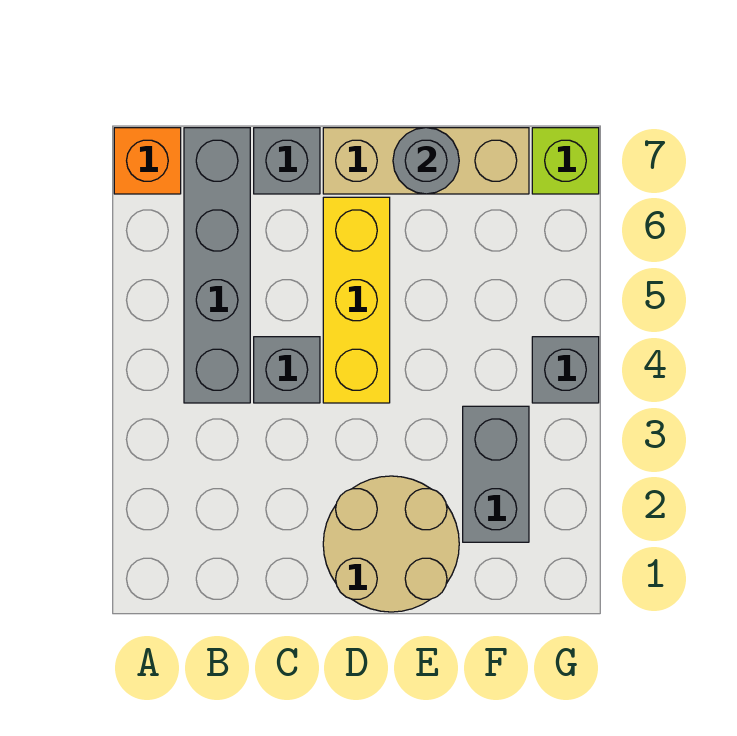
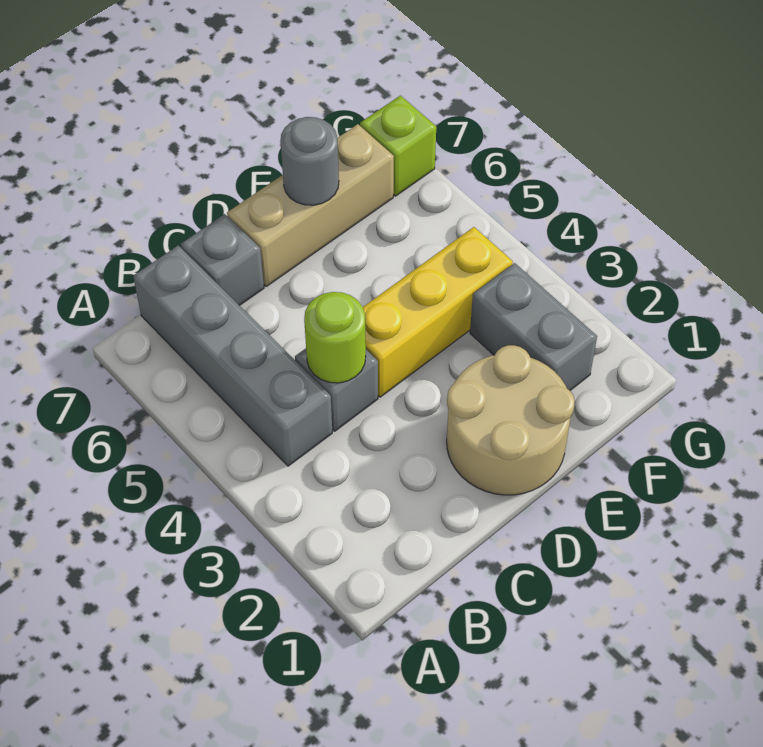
orange brick A7 level 1 -> none
none -> lime round brick C4 level 2
yellow brick D4:D6 level 1 -> yellow brick D4:F4 level 1
grey brick G4 level 1 -> none

